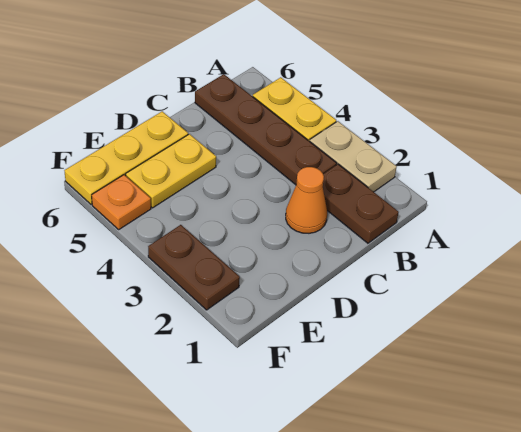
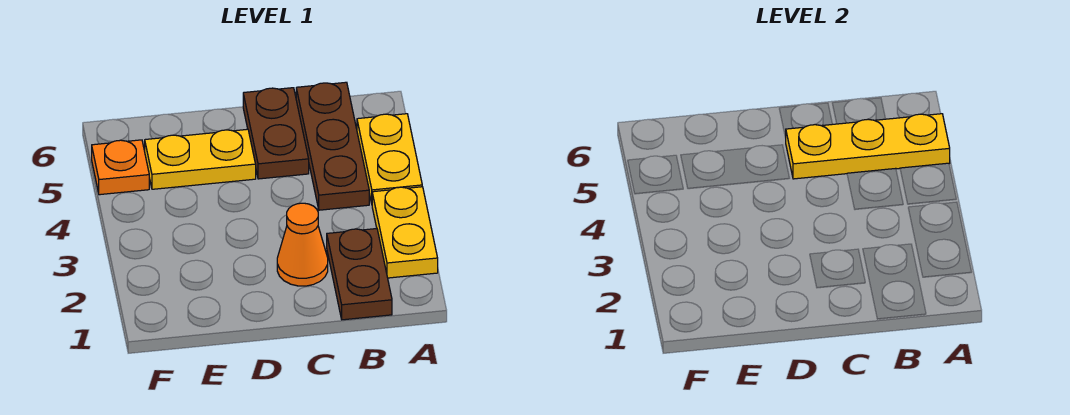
tan plate A2:A3 level 1 -> yellow plate A2:A3 level 1
brown plate B3:B6 level 1 -> brown plate B4:B6 level 1
yellow plate D6:F6 level 1 -> yellow plate A5:C5 level 2
brown plate F2:F3 level 1 -> brown plate C5:C6 level 1

